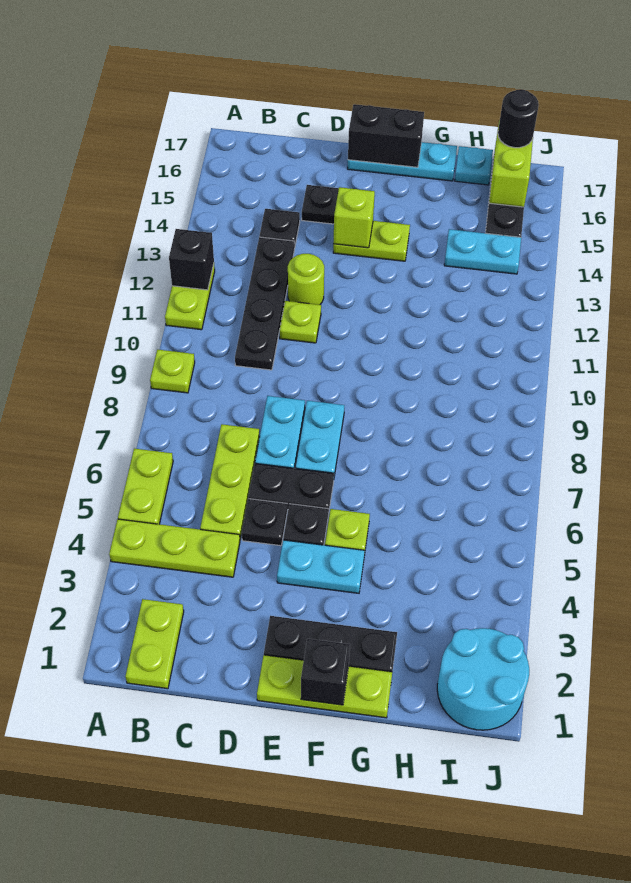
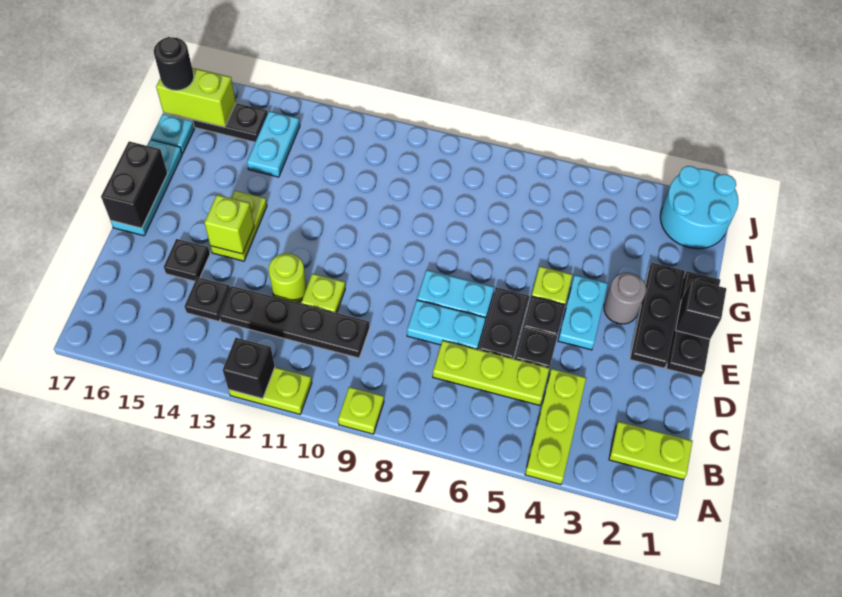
lime plate A5:A6 level 1 -> none
lime plate E1:G1 level 1 -> black plate E1:G1 level 1
none -> grey round brick F3 level 1

